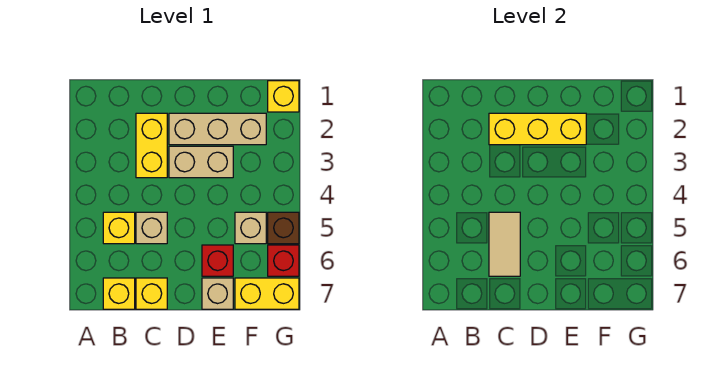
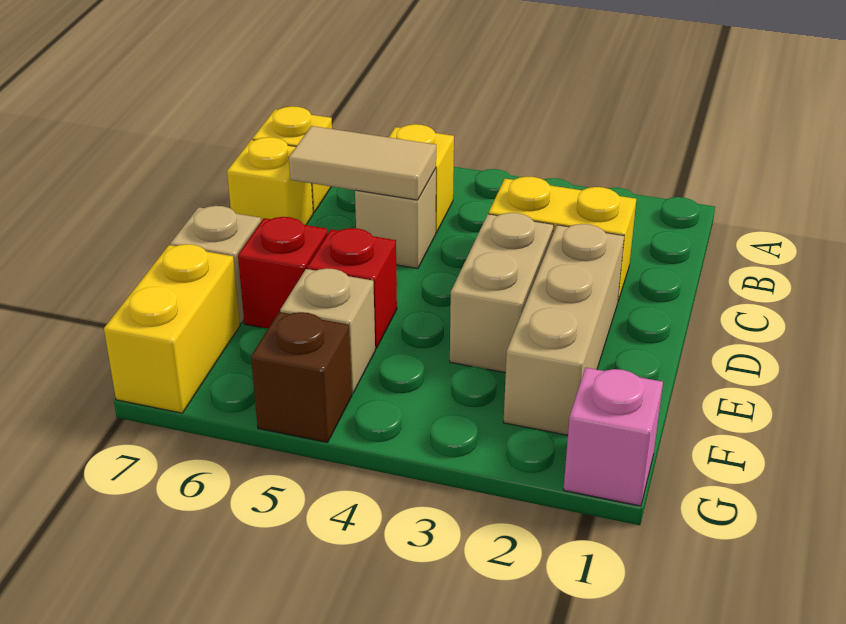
yellow brick C2:E2 level 2 -> none
yellow brick G1 level 1 -> pink brick G1 level 1
red brick G6 level 1 -> red brick E5 level 1

